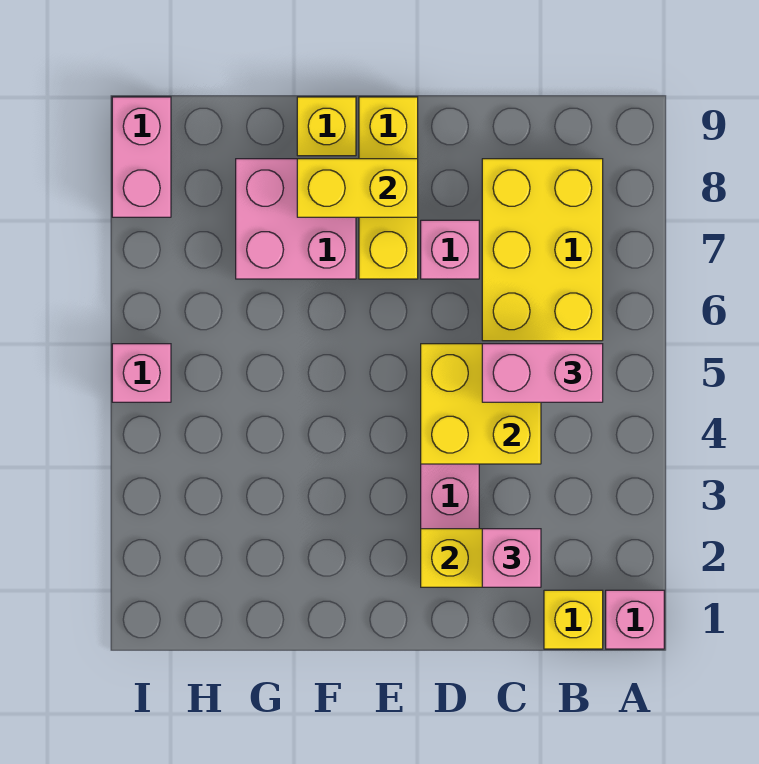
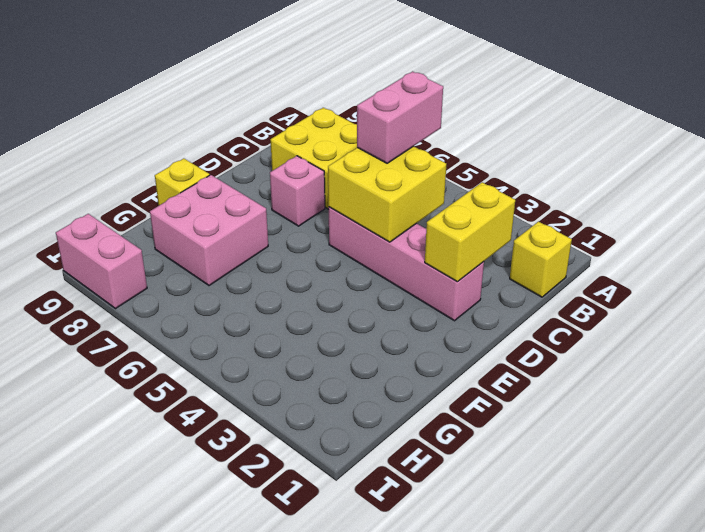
pink brick A1 level 1 -> none
pink brick C2 level 3 -> none
yellow brick E7:E9 level 1 -> none
yellow brick E8:F8 level 2 -> none
pink brick I5 level 1 -> none

